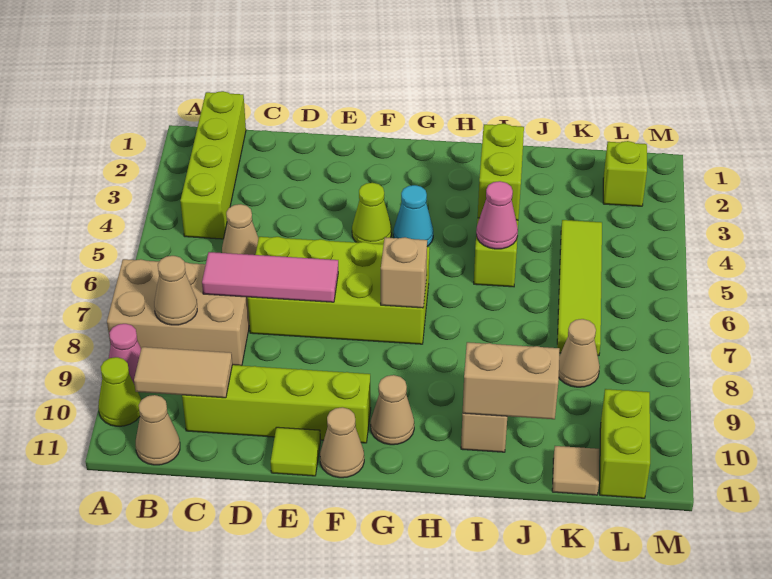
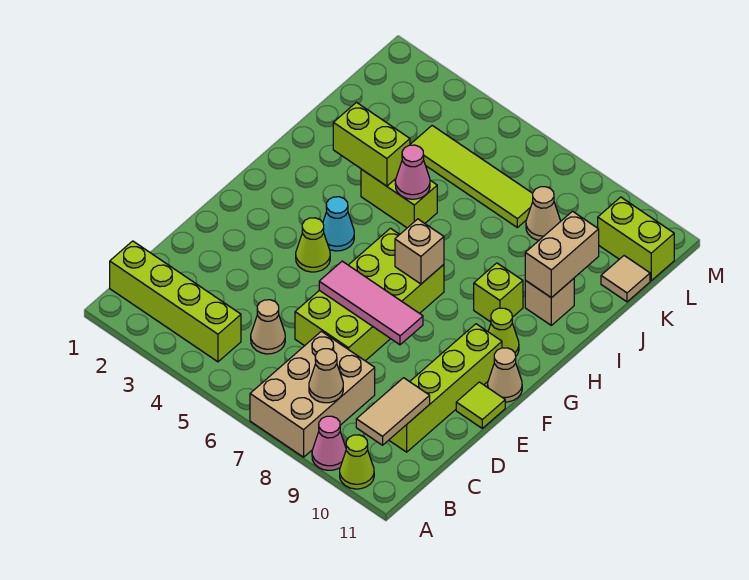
tan cone B11 level 1 -> none
pink tile C7:E7 level 2 -> pink tile E6:E8 level 2
tan cone G10 level 1 -> lime cone G10 level 1
lime brick L2 level 1 -> lime brick H9 level 1

